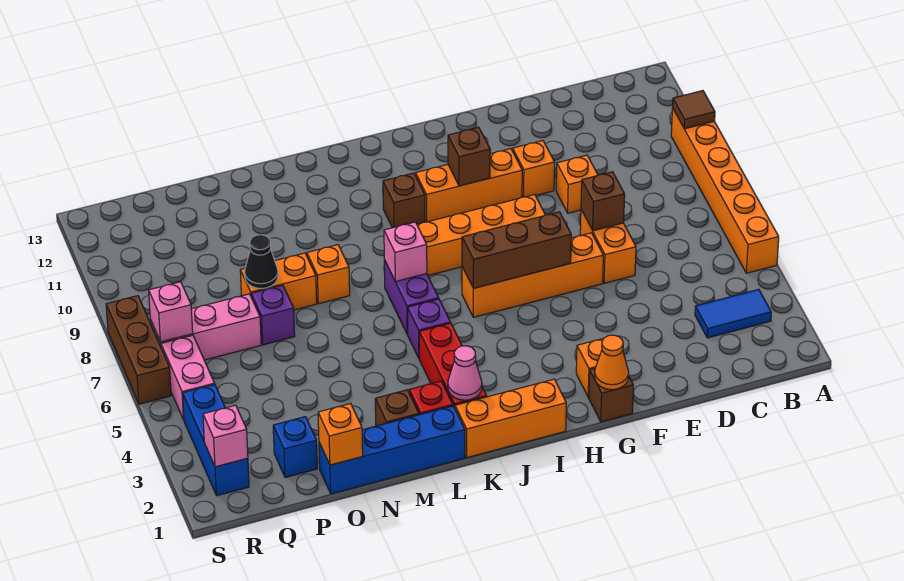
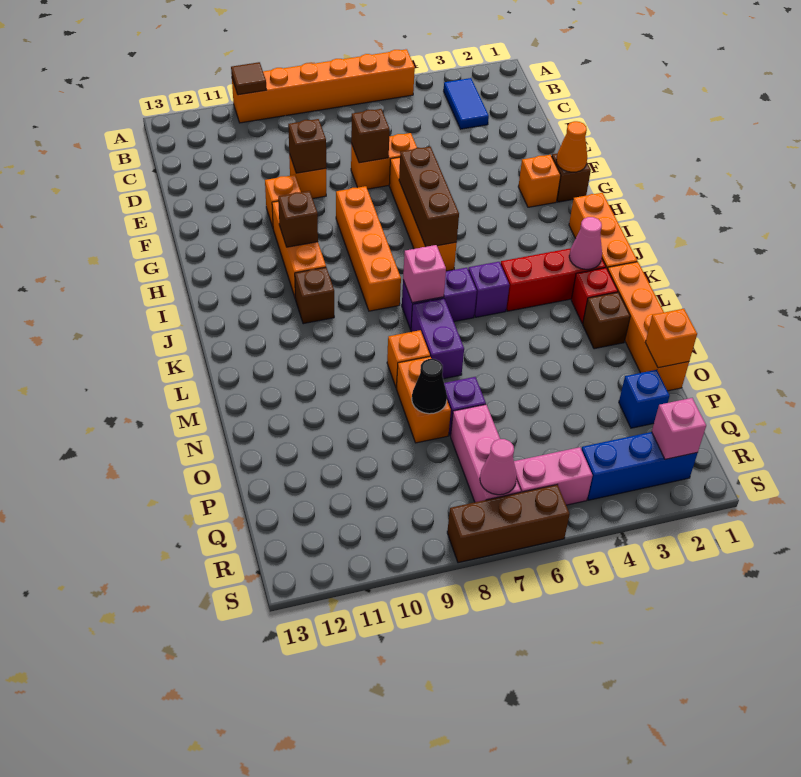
none -> brown brick E9 level 2
blue brick L1:O1 level 1 -> orange brick L1:O1 level 1
none -> purple brick L7:M7 level 1
pink brick R7 level 2 -> pink cone R7 level 2

